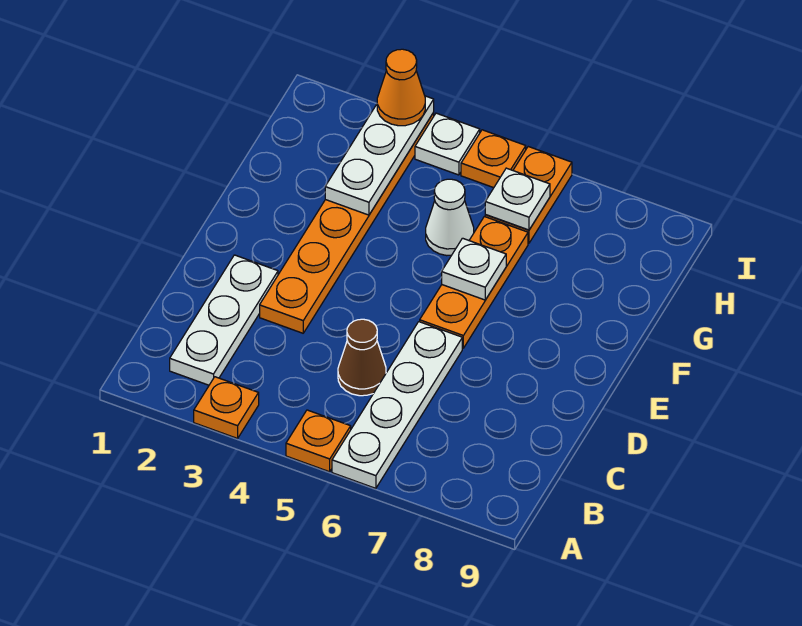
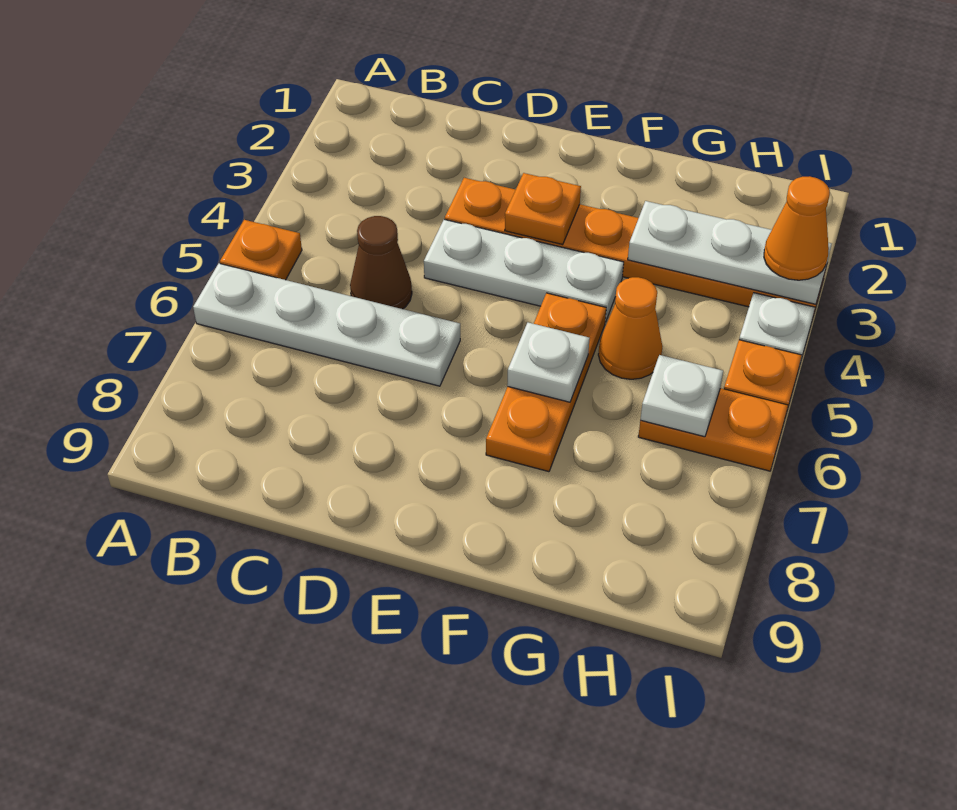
orange plate A3 level 1 -> orange plate E3 level 2
white plate B2:D2 level 1 -> white plate D4:F4 level 1
orange plate E6:G6 level 1 -> orange plate F5:F7 level 1
white cone G5 level 1 -> orange cone G5 level 1

